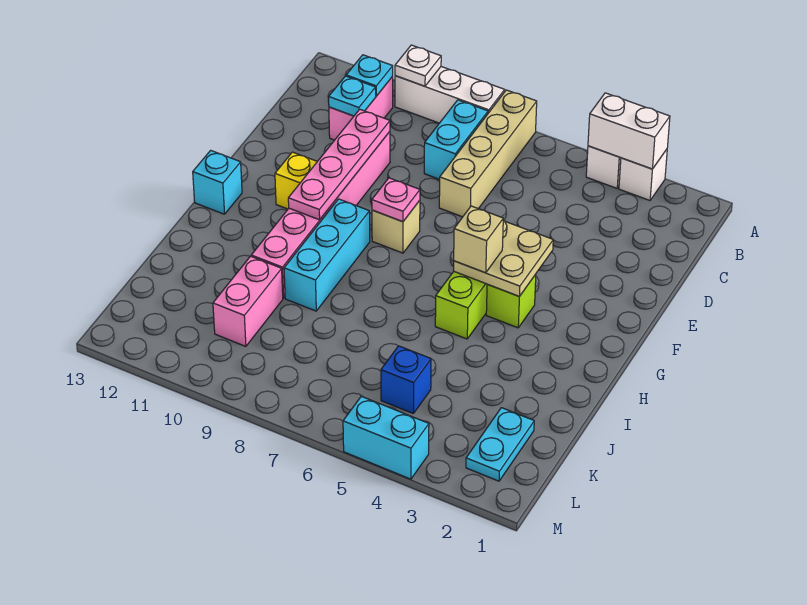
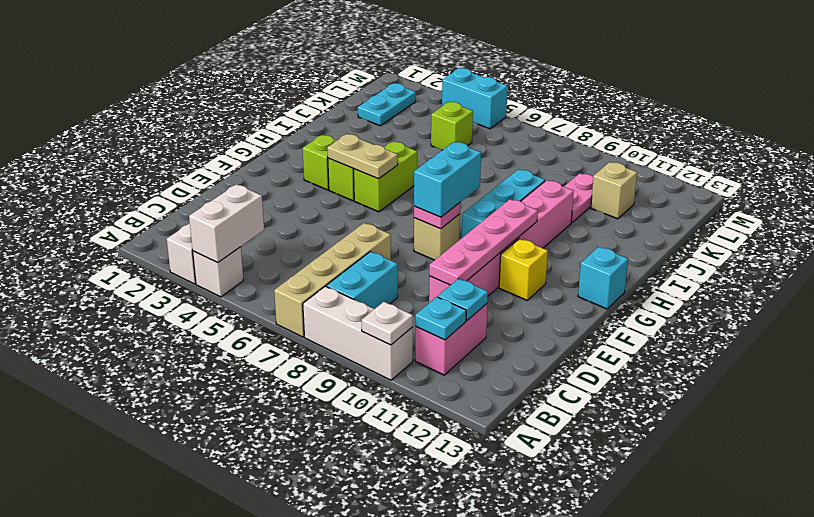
white brick A3:A4 level 2 -> white brick A4:B4 level 2
tan plate F4:G5 level 2 -> tan plate G4:G5 level 2
none -> cyan brick F8:G8 level 3
none -> lime brick G3 level 1
tan brick G5 level 3 -> tan brick K11 level 1
pink brick J10:K10 level 1 -> pink plate J10:K10 level 1
blue brick K5 level 1 -> lime brick K5 level 1

